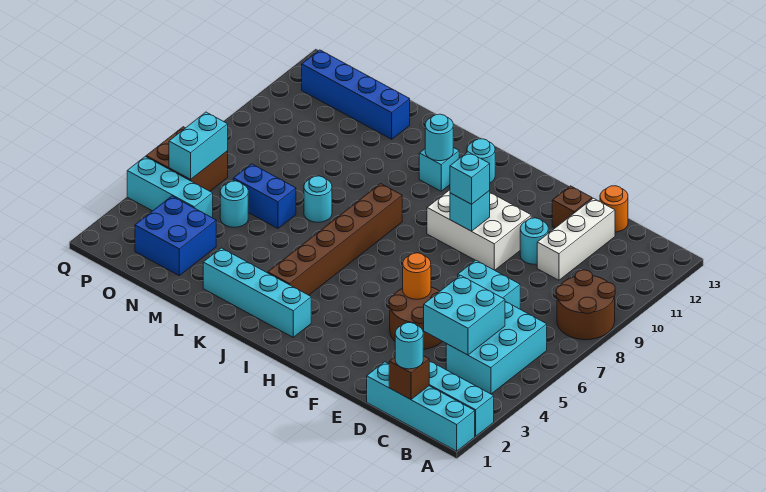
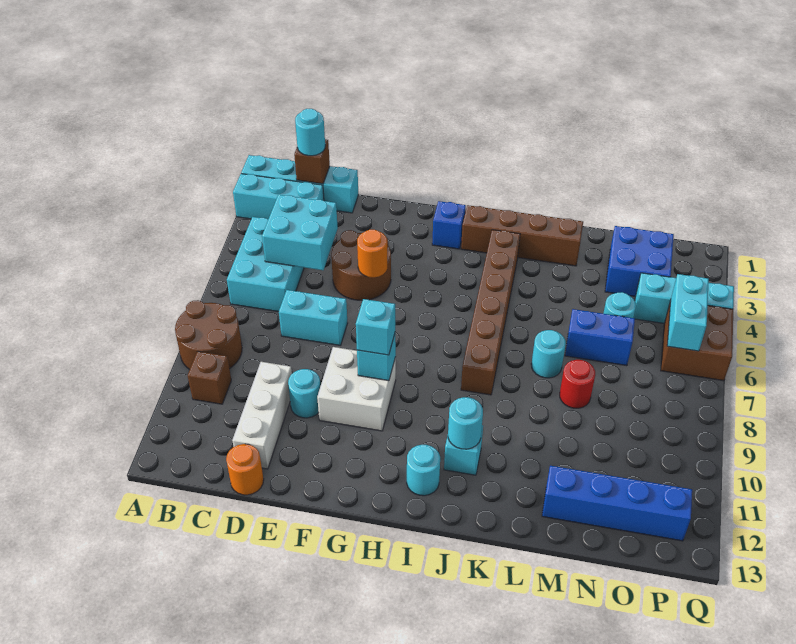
brown brick E12 level 1 -> brown brick B10 level 1
white brick F9:H10 level 1 -> white brick F9:G10 level 1
none -> blue brick H2 level 1
cyan brick I2:L2 level 1 -> brown brick I2:L2 level 1
none -> red round brick M8 level 1

